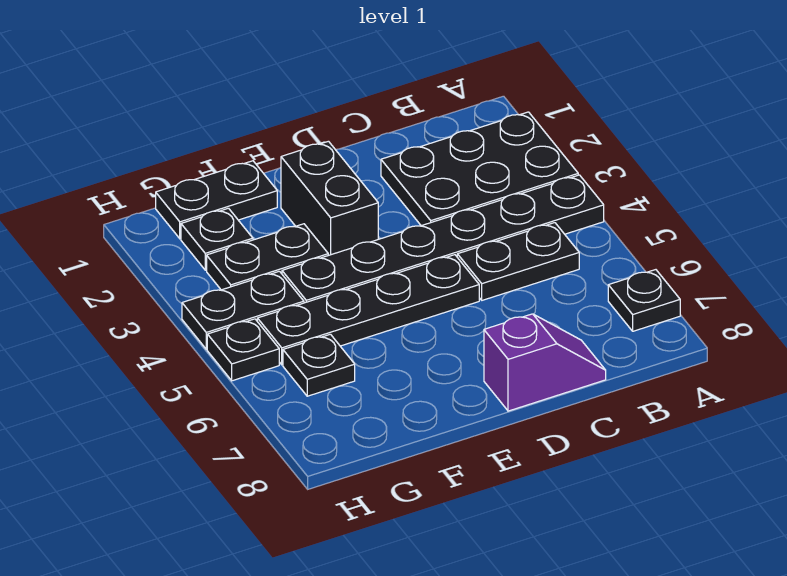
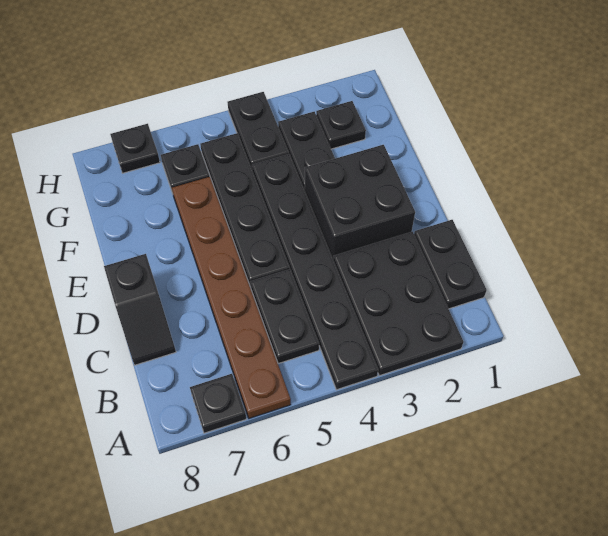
none -> brown plate A6:F6 level 1
purple slope C8:D8 level 1 top D -> black slope C8:D8 level 1 top D
black brick E2:E3 level 1 -> black brick D2:E3 level 1
black plate F1:G1 level 1 -> black plate B1:C1 level 1
black plate H5 level 1 -> black plate H7 level 1

